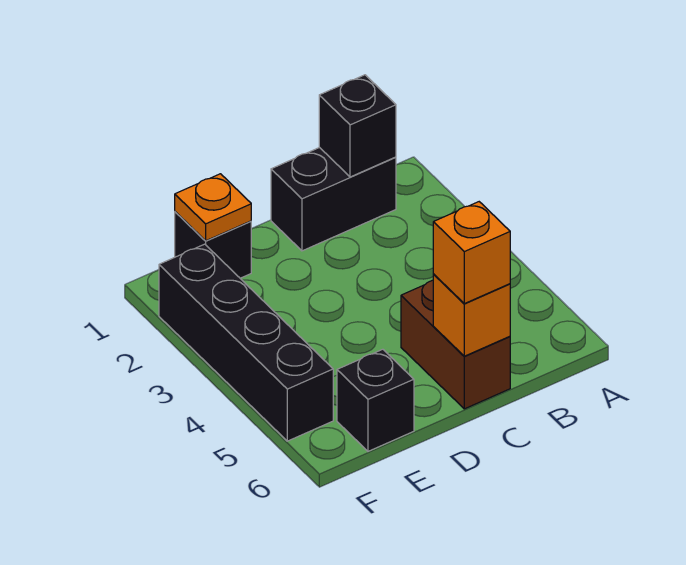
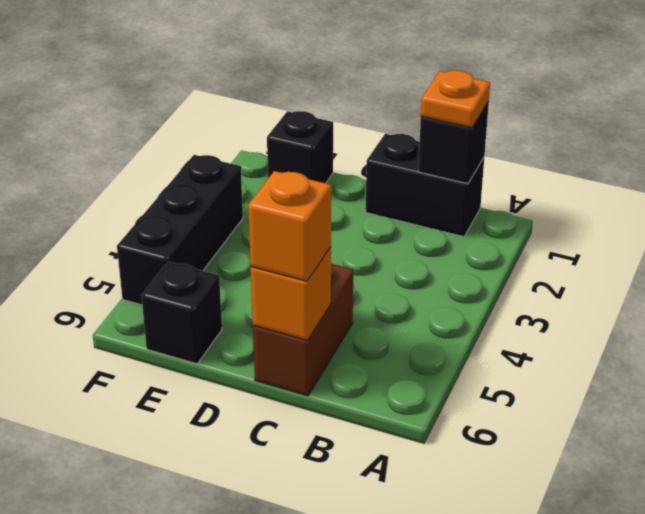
orange plate E1 level 2 -> orange plate B1 level 3
black brick F2:F5 level 1 -> black brick F3:F5 level 1

